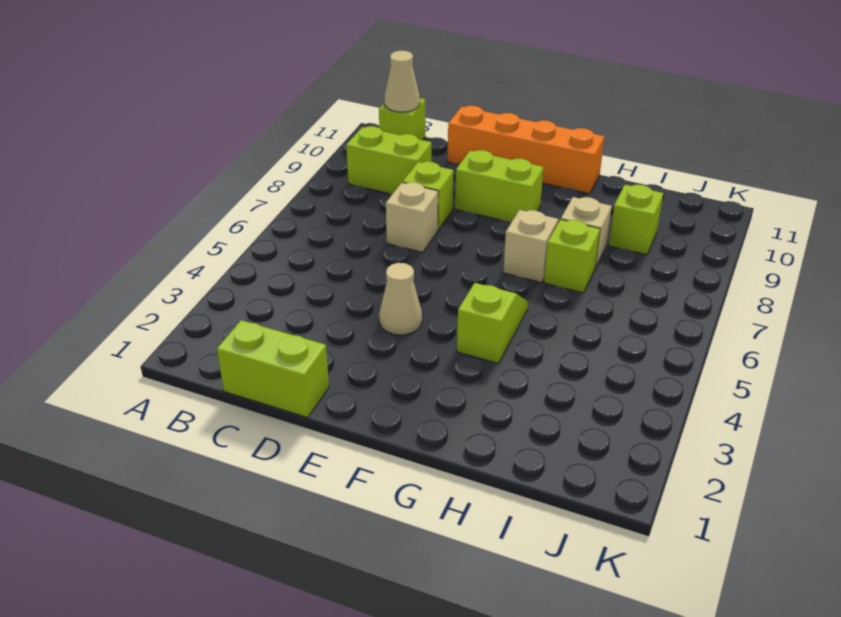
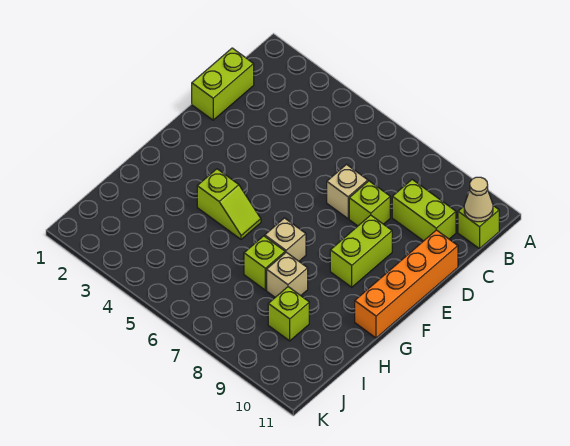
lime brick B9:C9 level 1 -> lime brick C9:C10 level 1
tan cone E4 level 1 -> none

